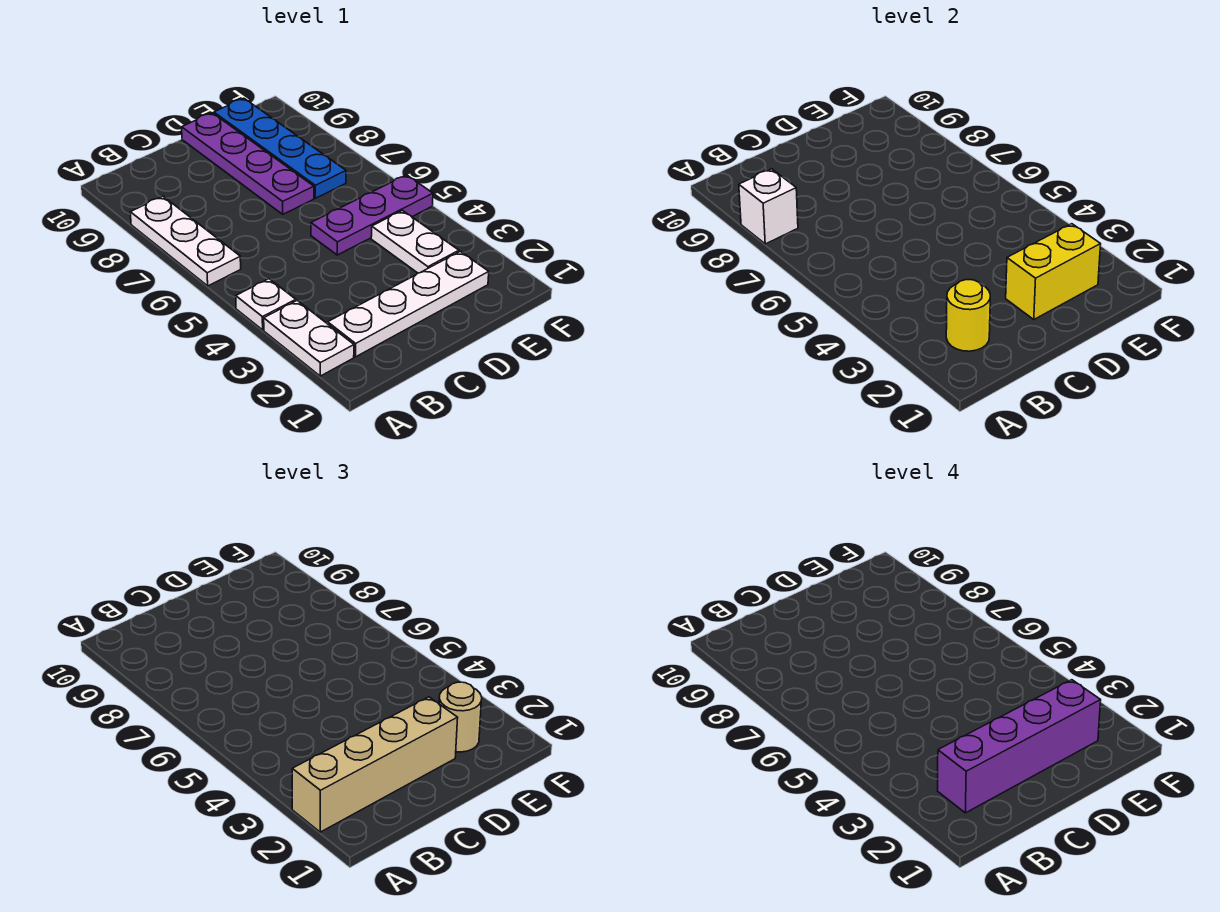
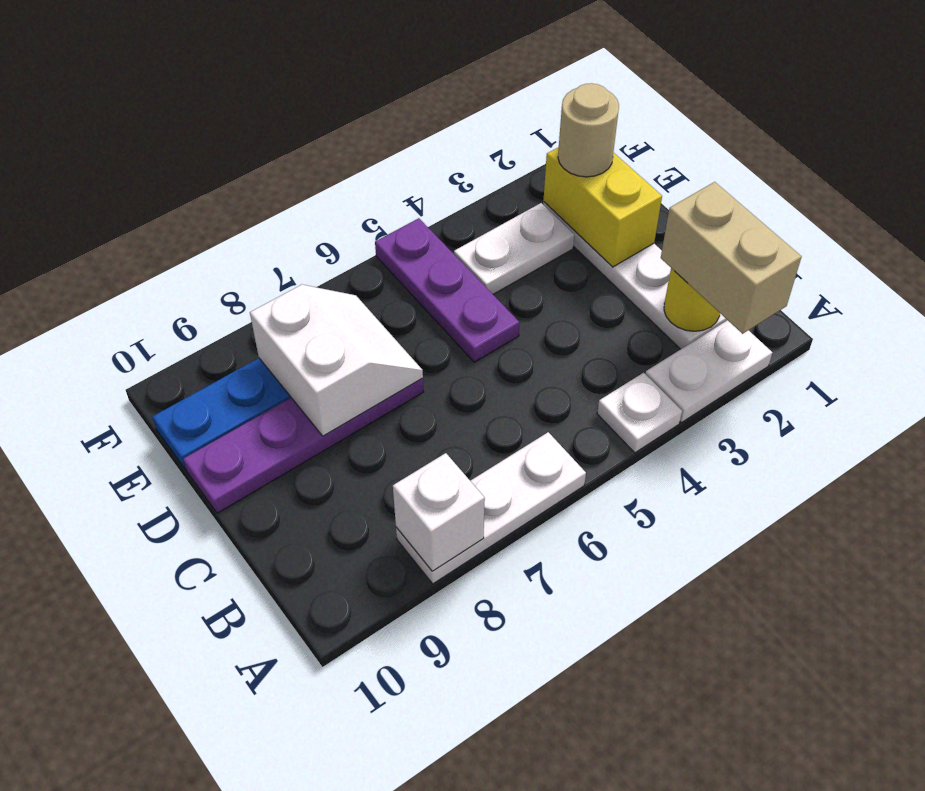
tan brick A2:D2 level 3 -> tan brick A2:B2 level 3
purple brick B2:E2 level 4 -> none
none -> white slope D7:E8 level 2 top 8

